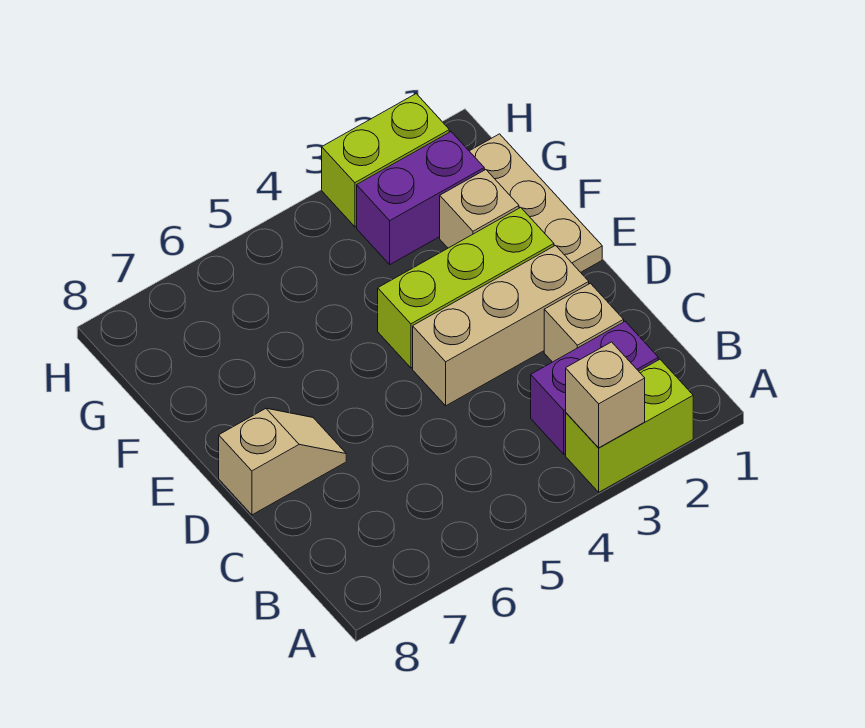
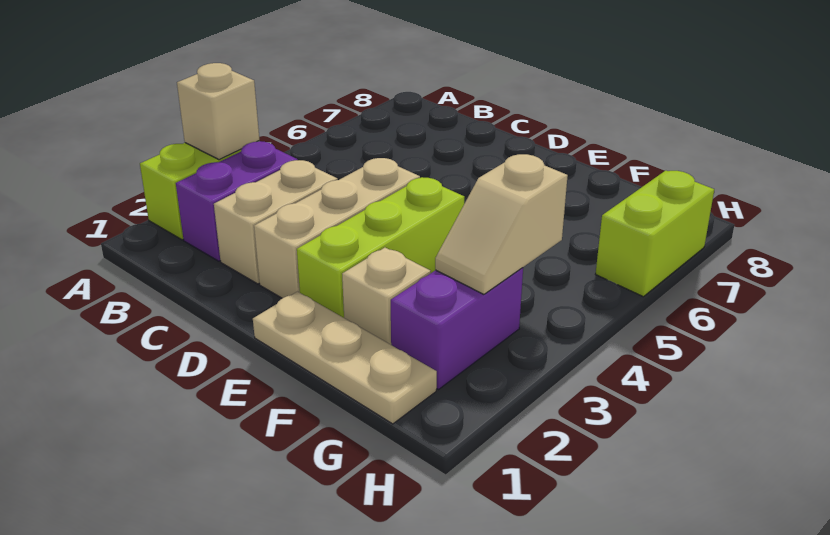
tan brick C2 level 1 -> tan brick C2:C3 level 1
tan slope D7:D8 level 1 top 8 -> tan slope G3:G4 level 2 top 4
lime brick H2:H3 level 1 -> lime brick H6:H7 level 1

